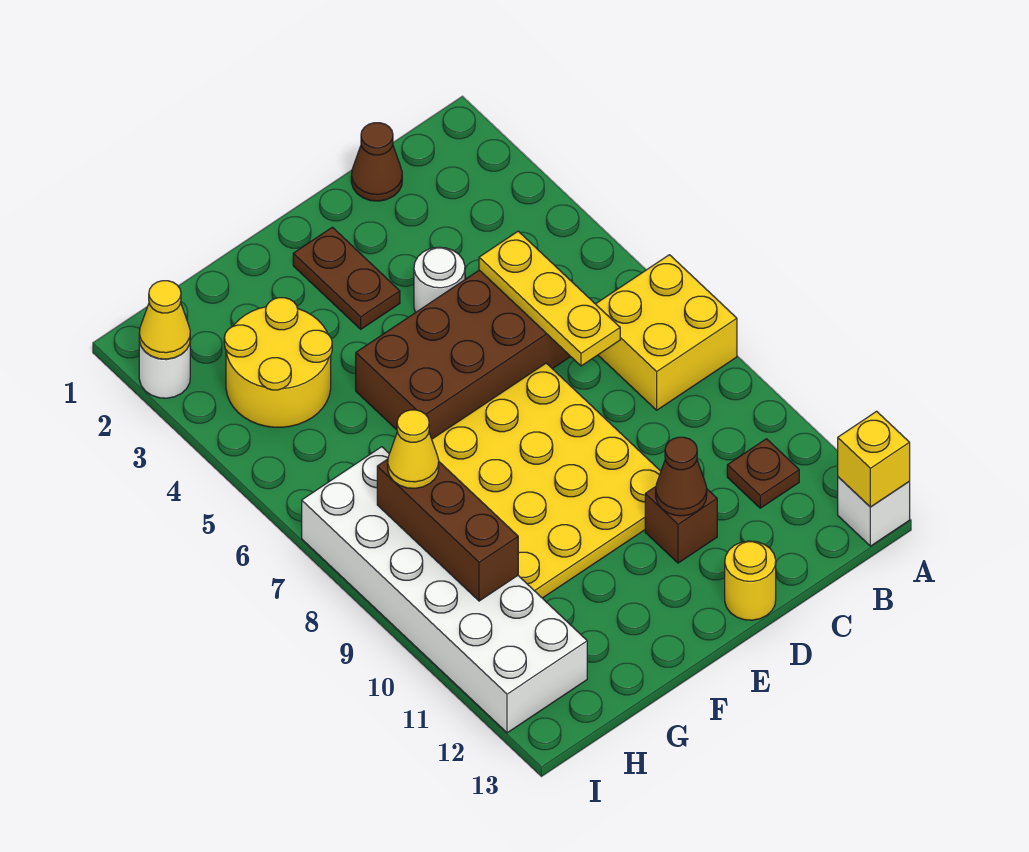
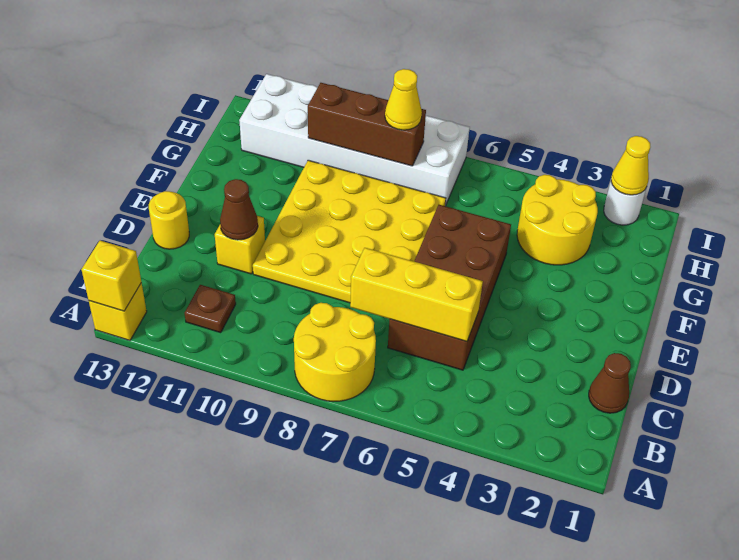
yellow brick A7:B8 level 1 -> yellow round brick A7:B8 level 1
white brick A13 level 1 -> yellow brick A13 level 1
yellow plate C5:C7 level 2 -> yellow brick C5:C7 level 2
white round brick D4 level 1 -> none
brown brick D11 level 1 -> yellow brick D11 level 1
brown plate E2:E3 level 1 -> none

